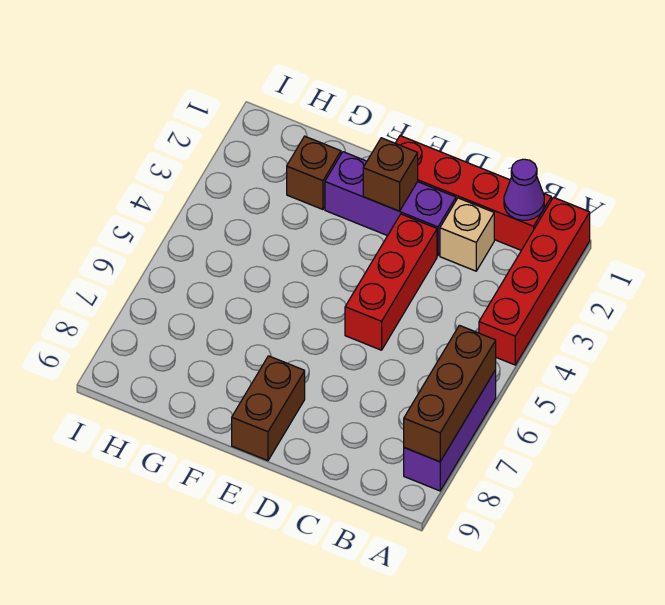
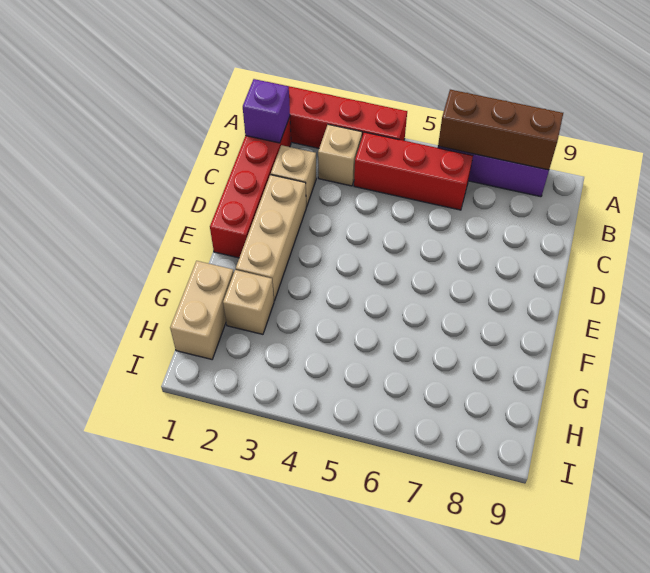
purple cone B1 level 2 -> purple brick B1 level 2
none -> tan brick B3 level 1
purple brick D2:F2 level 1 -> tan brick D2:F2 level 1
red brick D3:D5 level 1 -> red brick B4:B6 level 1
brown brick E2 level 2 -> none
brown brick E8:E9 level 1 -> none
none -> tan brick G1:H1 level 1
brown brick G2 level 1 -> tan brick G2 level 1

